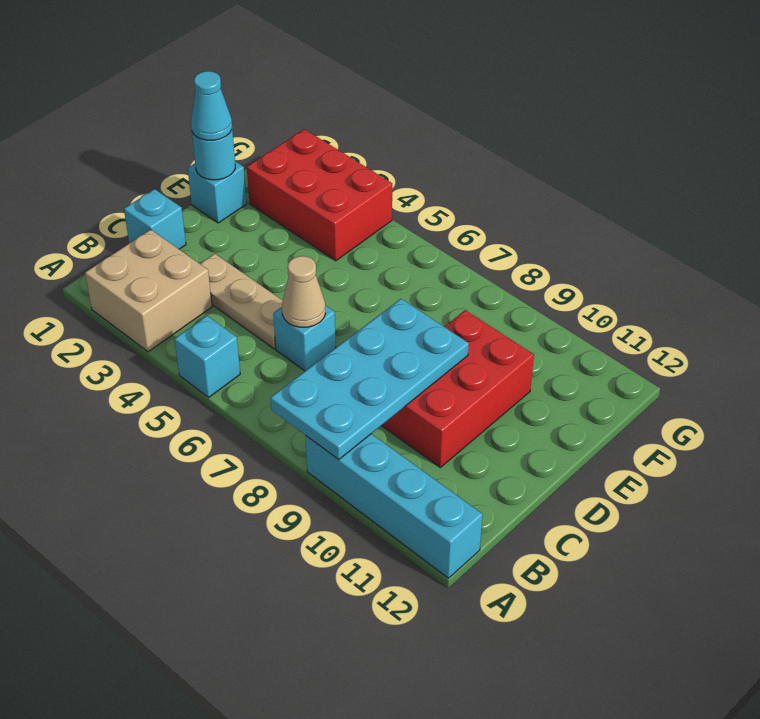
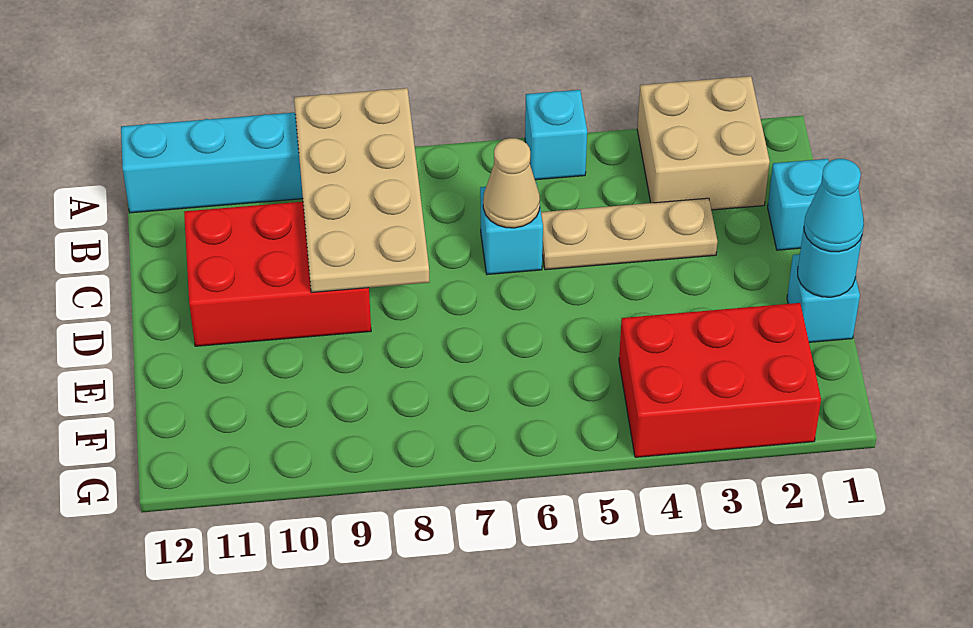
cyan plate A8:D9 level 2 -> tan plate A8:D9 level 2
red brick C9:E10 level 1 -> red brick C9:D11 level 1

